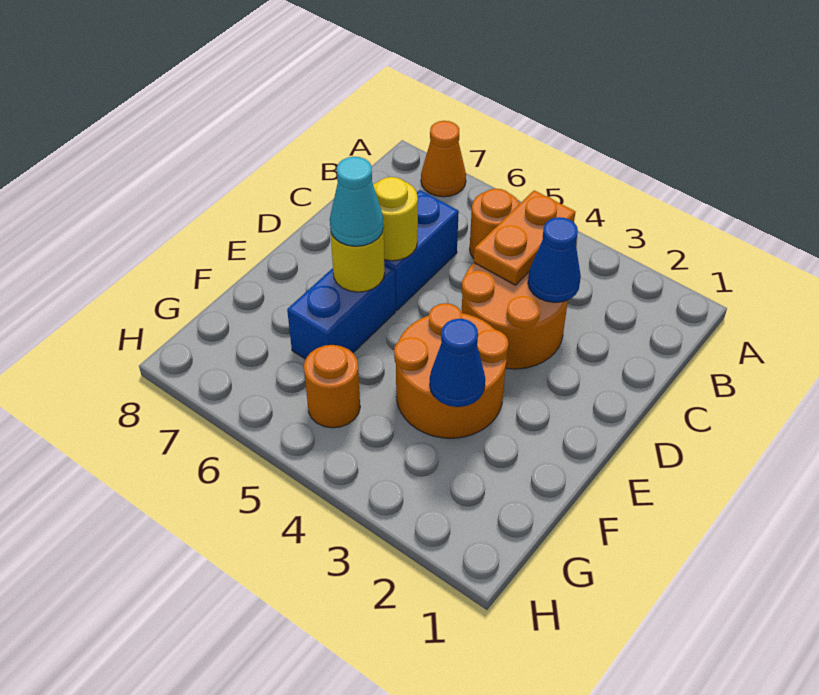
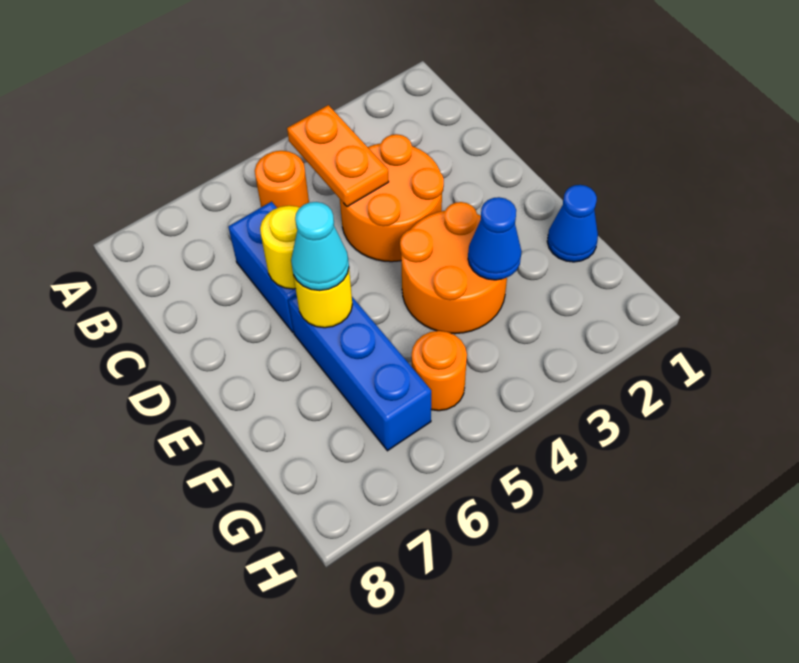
orange cone A7 level 1 -> none
blue cone C3 level 2 -> blue cone F1 level 1
blue brick E6:F6 level 1 -> blue brick E6:G6 level 1

